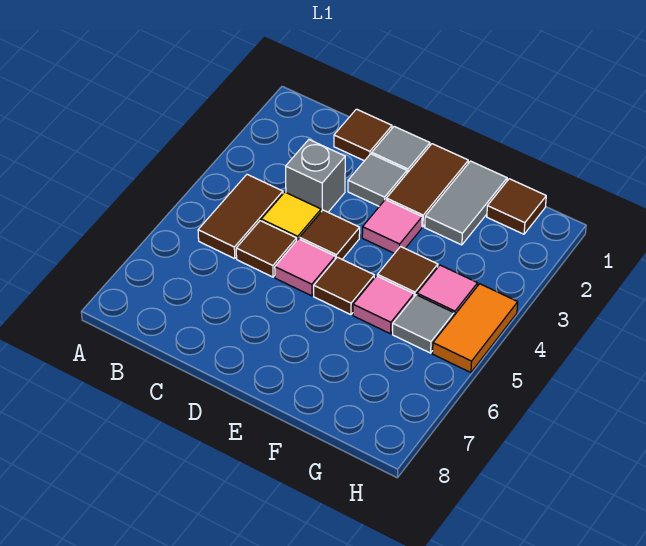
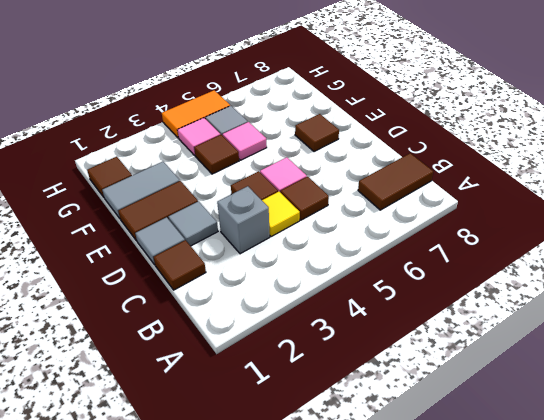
brown tile B4:B5 level 1 -> brown tile B7:B8 level 1
pink tile E3 level 1 -> none
brown tile E5 level 1 -> brown tile E7 level 1

